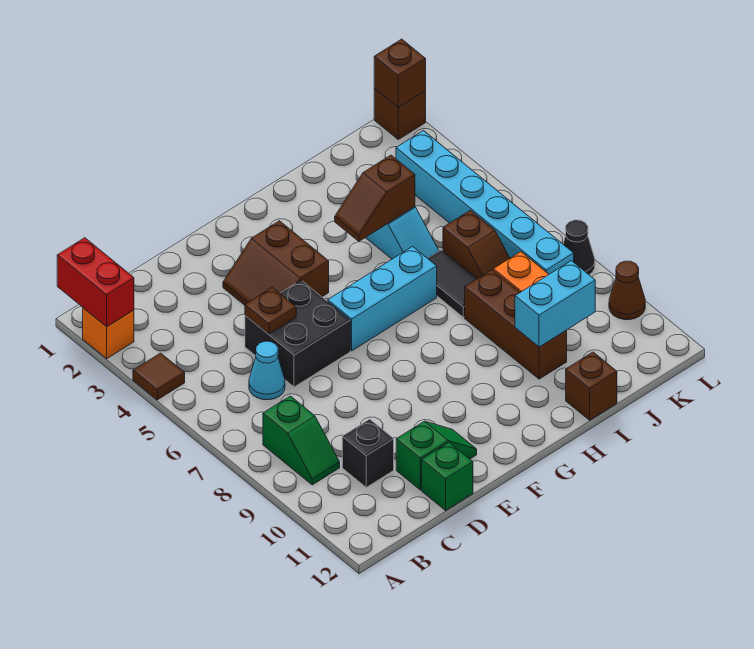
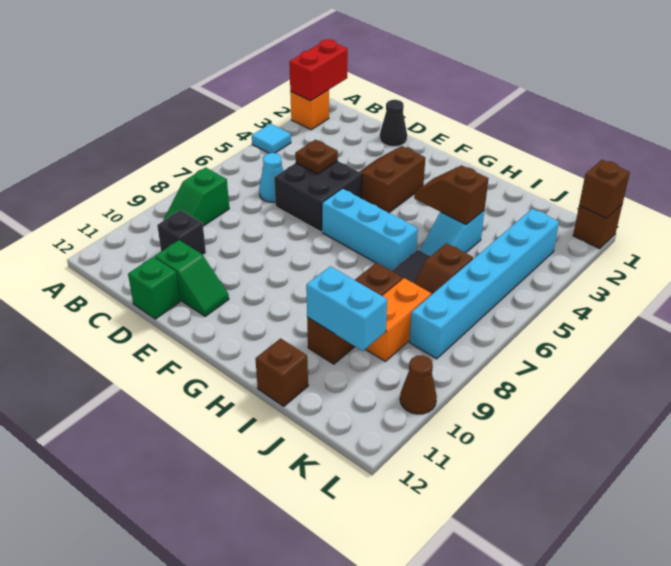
brown tile A4 level 1 -> cyan tile A4 level 1
black cone L8 level 1 -> black cone D1 level 1

